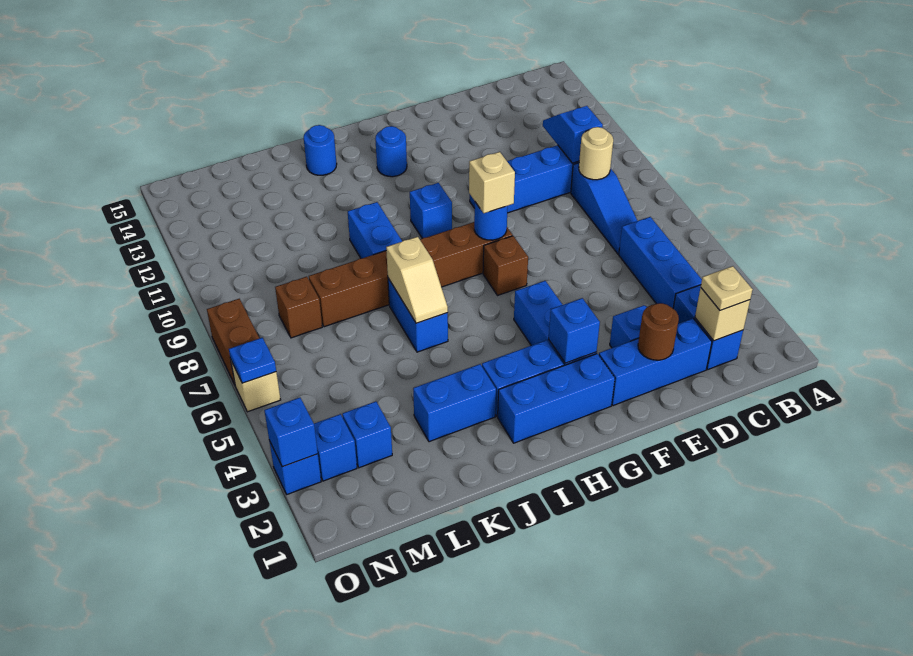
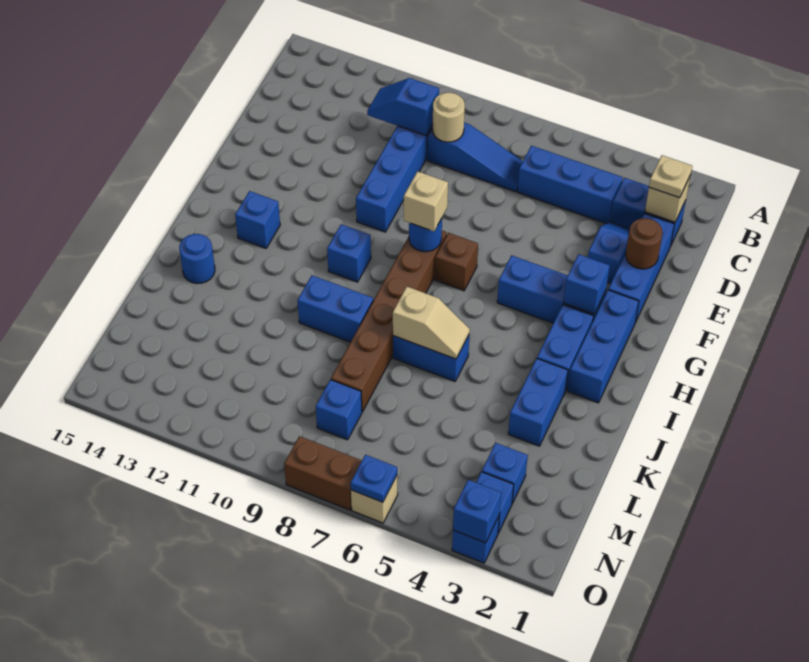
blue round brick H13 level 1 -> blue brick H13 level 1
brown brick M8 level 1 -> blue brick M8 level 1

